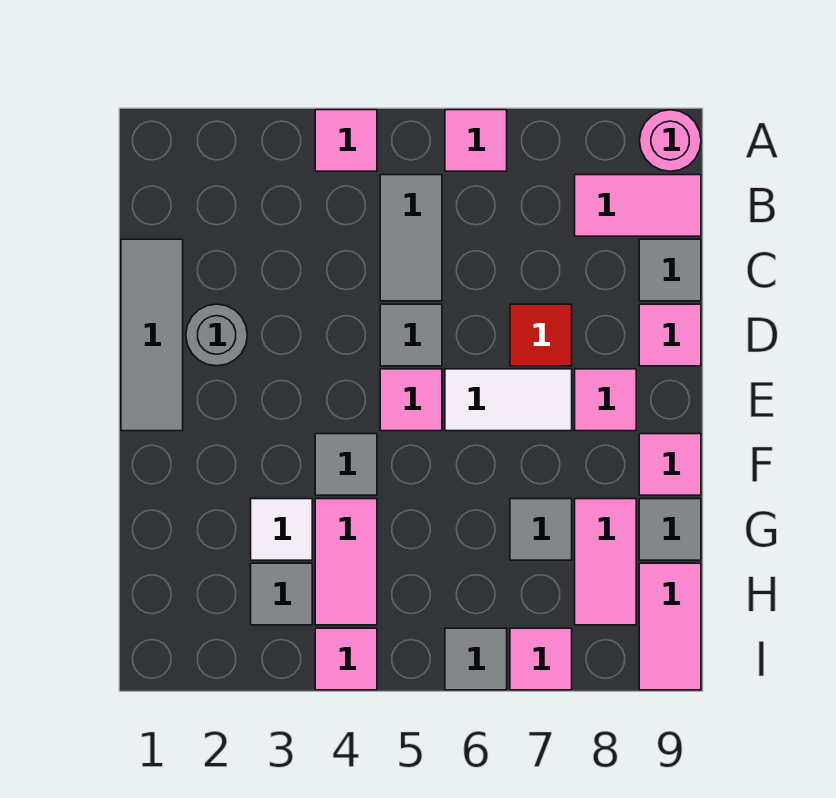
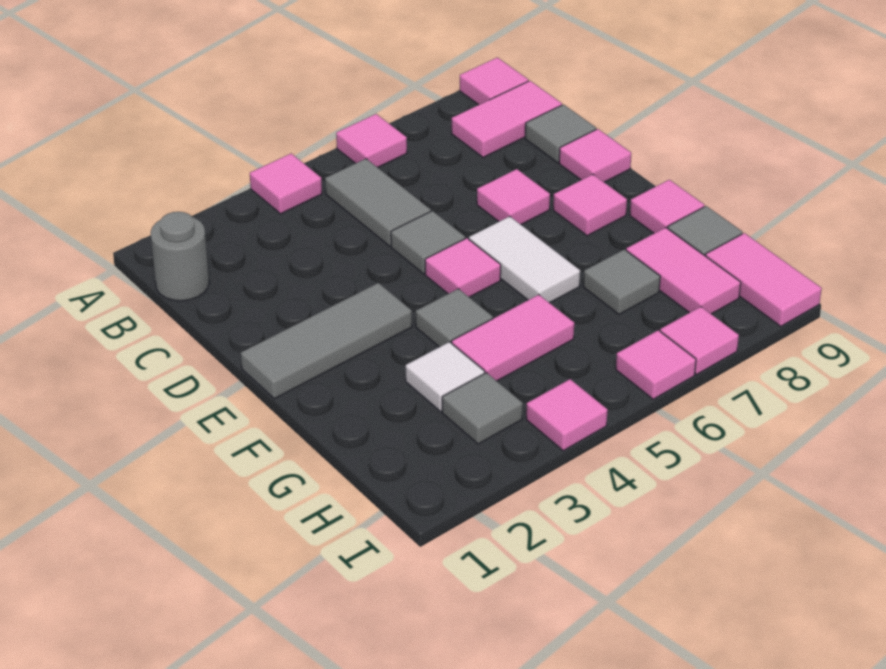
pink round brick A9 level 1 -> pink tile A9 level 1
grey tile C1:E1 level 1 -> grey tile E1:E3 level 1
grey round brick D2 level 1 -> grey round brick B1 level 1
red tile D7 level 1 -> pink tile D7 level 1
white tile E6:E7 level 1 -> white tile E6:F6 level 1
pink tile G4:H4 level 1 -> pink tile G4:G5 level 1
grey tile I6 level 1 -> pink tile I6 level 1

